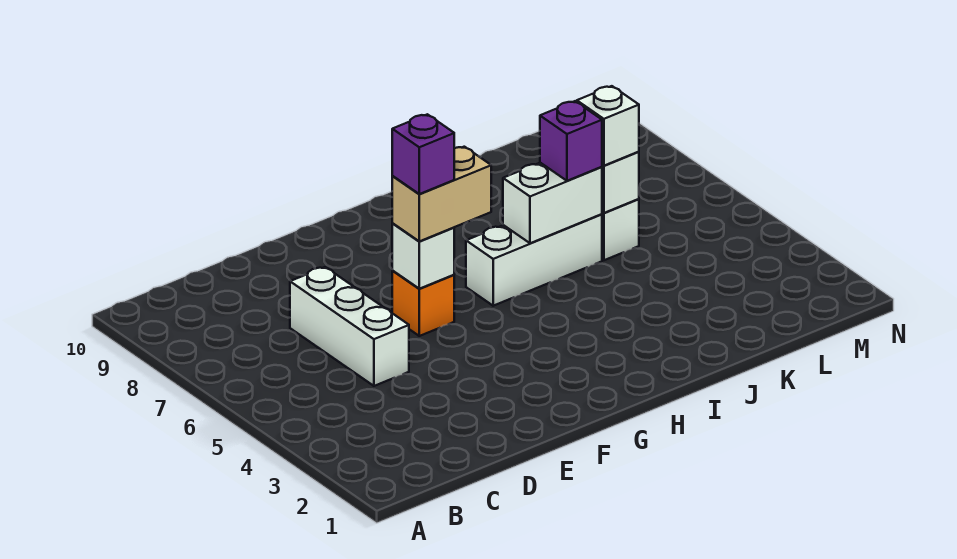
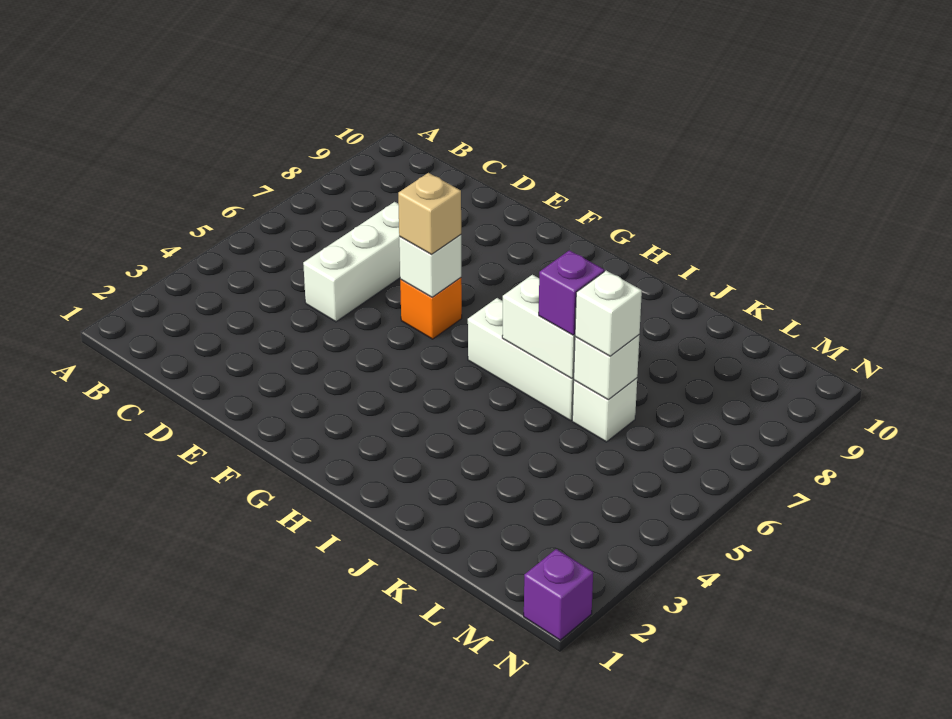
tan brick F6:G6 level 3 -> tan brick F6 level 3
purple brick F6 level 4 -> purple brick N1 level 1

